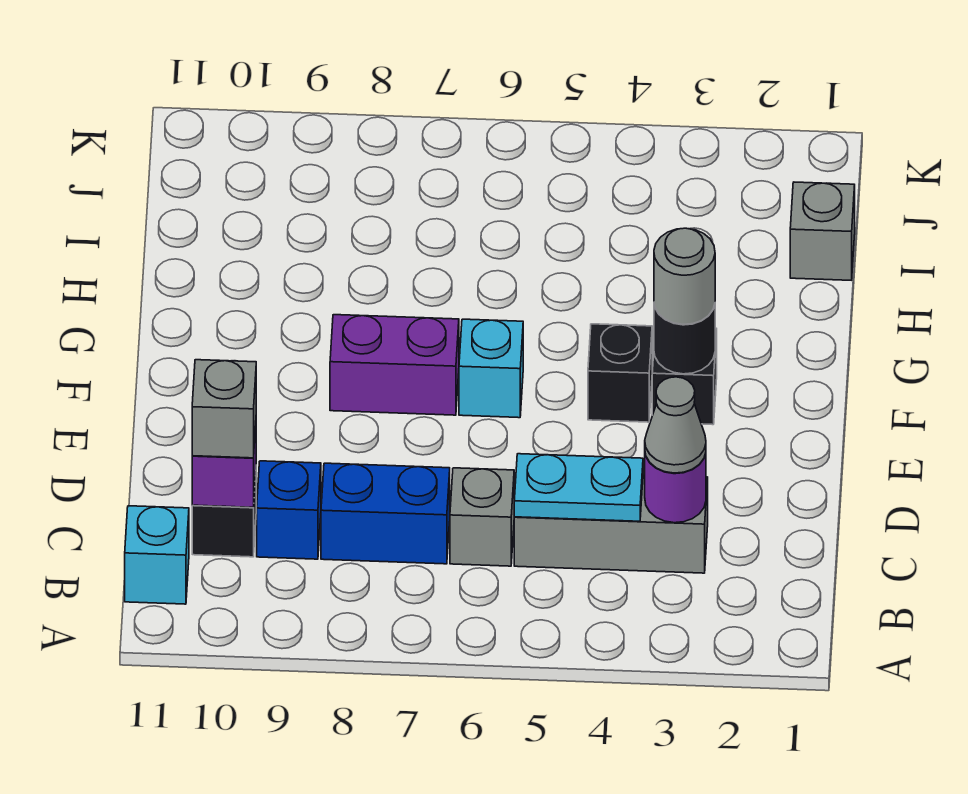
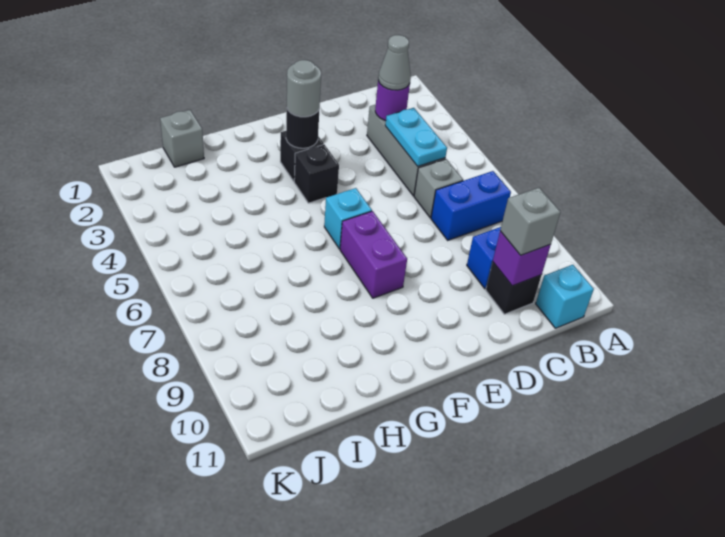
blue brick C7:C8 level 1 -> blue brick B7:C7 level 1

